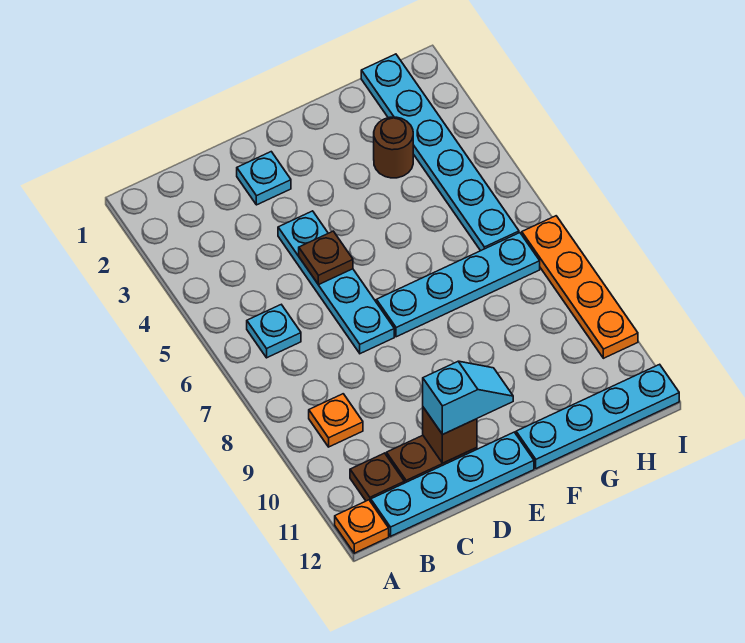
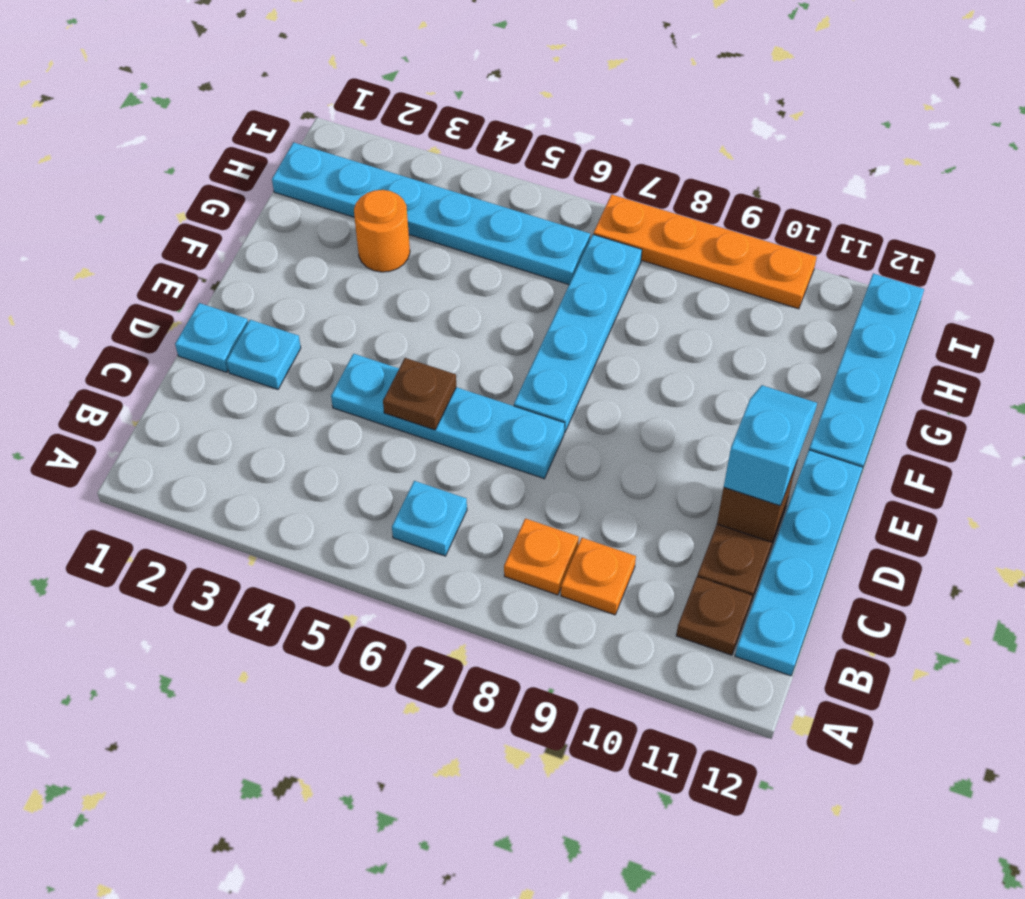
orange plate A12 level 1 -> orange plate B8 level 1
none -> cyan plate D1 level 1
brown round brick G3 level 1 -> orange round brick G3 level 1

